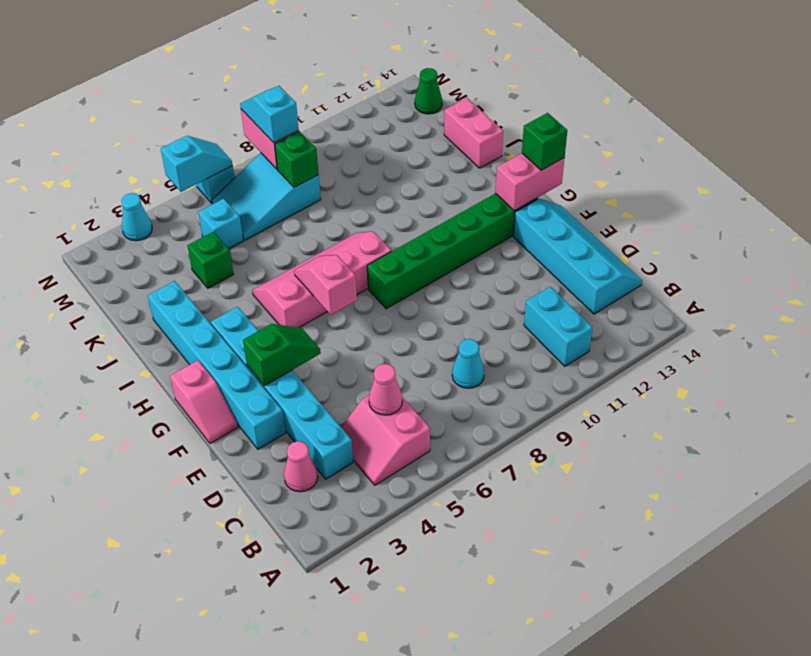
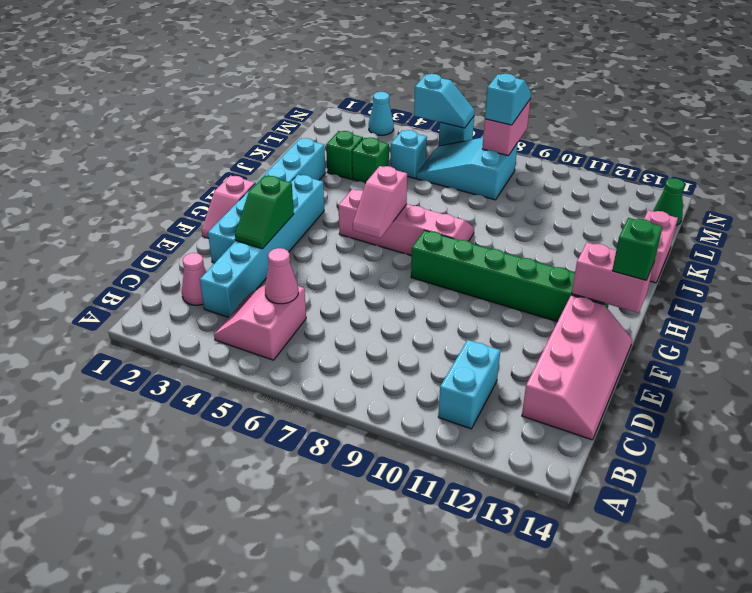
cyan cone C8 level 1 -> none
cyan slope C13:F14 level 1 top 13 -> pink slope C13:F14 level 1 top 13
green slope F3:F4 level 2 top 3 -> green slope E3:F3 level 2 top F
pink slope G6:H6 level 2 top G -> pink slope G6:H6 level 2 top H
green brick L8 level 2 -> green brick K3 level 1

